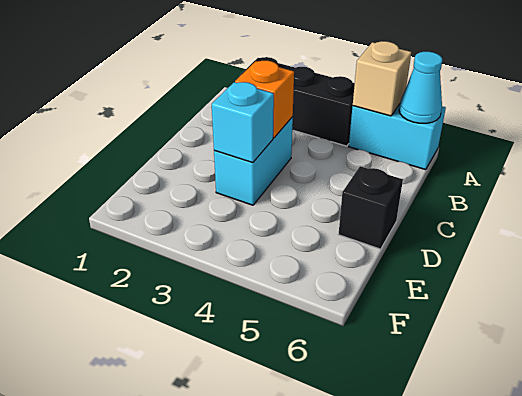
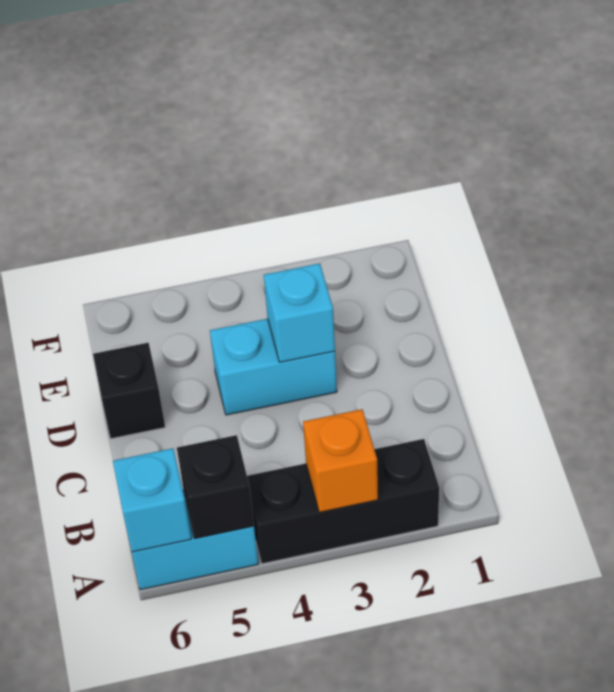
tan brick A5 level 2 -> black brick A5 level 2
cyan cone A6 level 2 -> cyan brick A6 level 2
cyan brick C3:D3 level 1 -> cyan brick D3:D4 level 1
orange brick C3 level 2 -> orange brick A3 level 2

